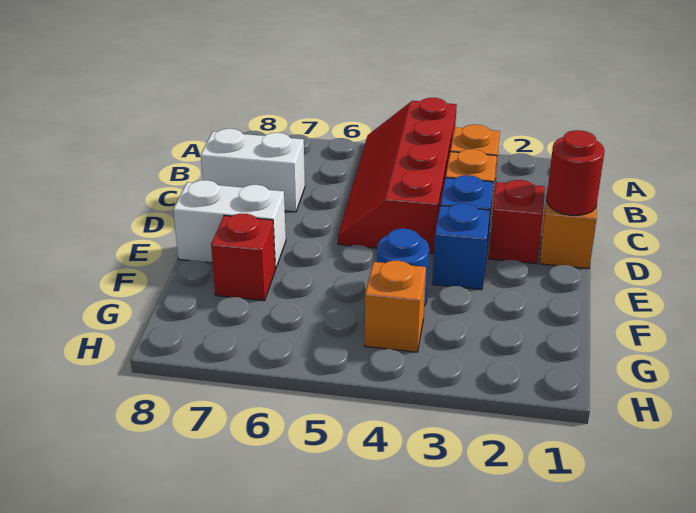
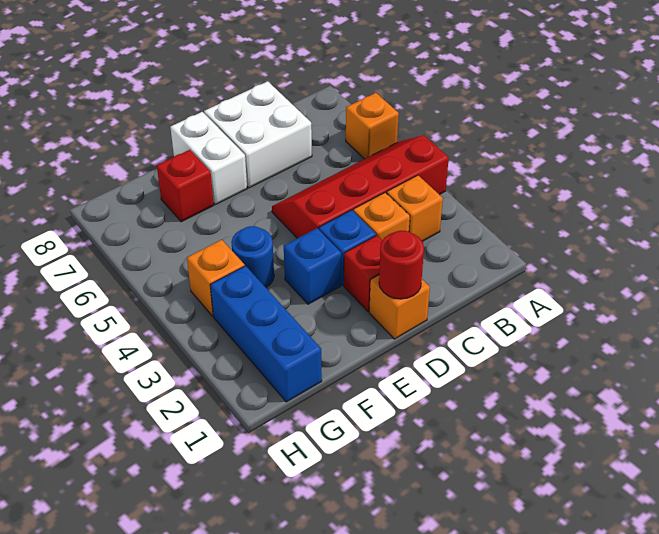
none -> orange brick A6 level 1
white brick C7:C8 level 1 -> white brick C7:D8 level 1
none -> blue brick G1:G3 level 1

